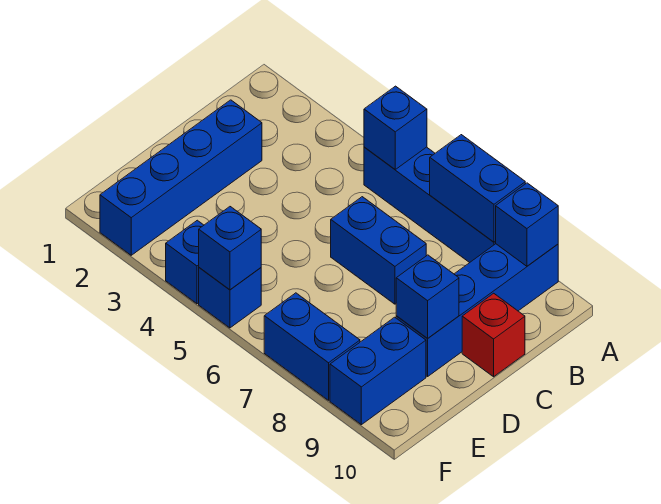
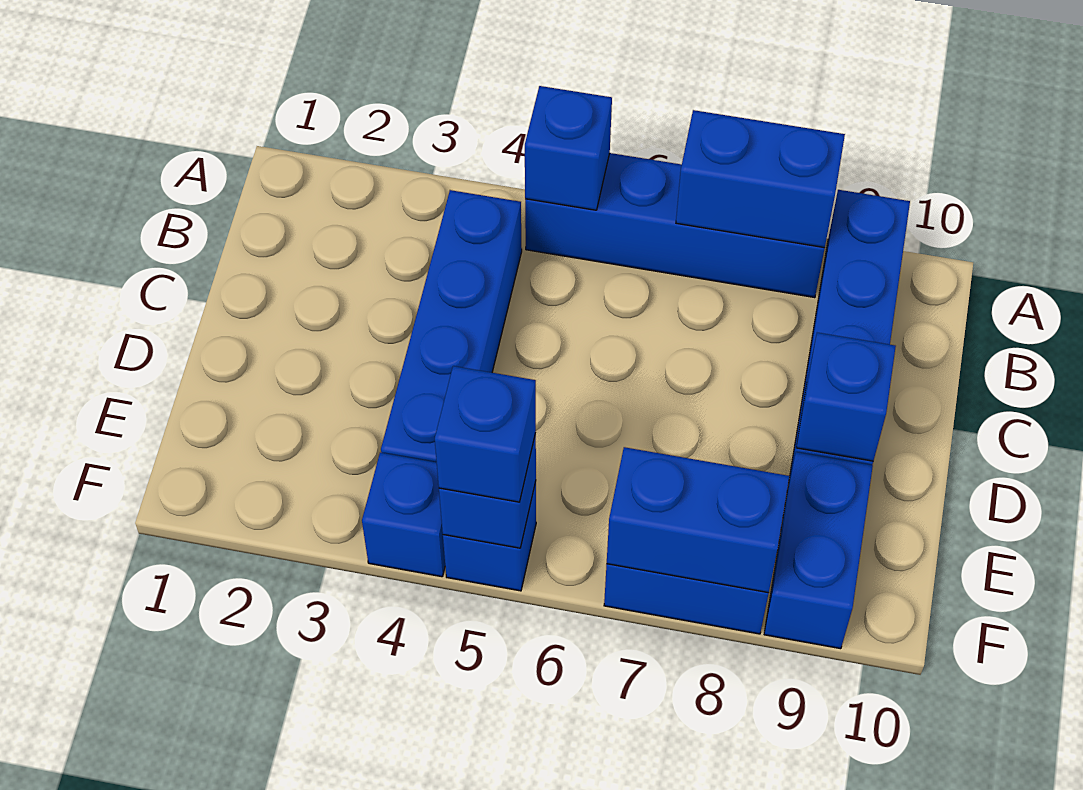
blue brick A9 level 2 -> blue brick F5 level 3
blue brick C2:F2 level 1 -> blue brick B4:E4 level 1
blue brick C6:C7 level 1 -> blue brick F7:F8 level 2
red brick C10 level 1 -> none

